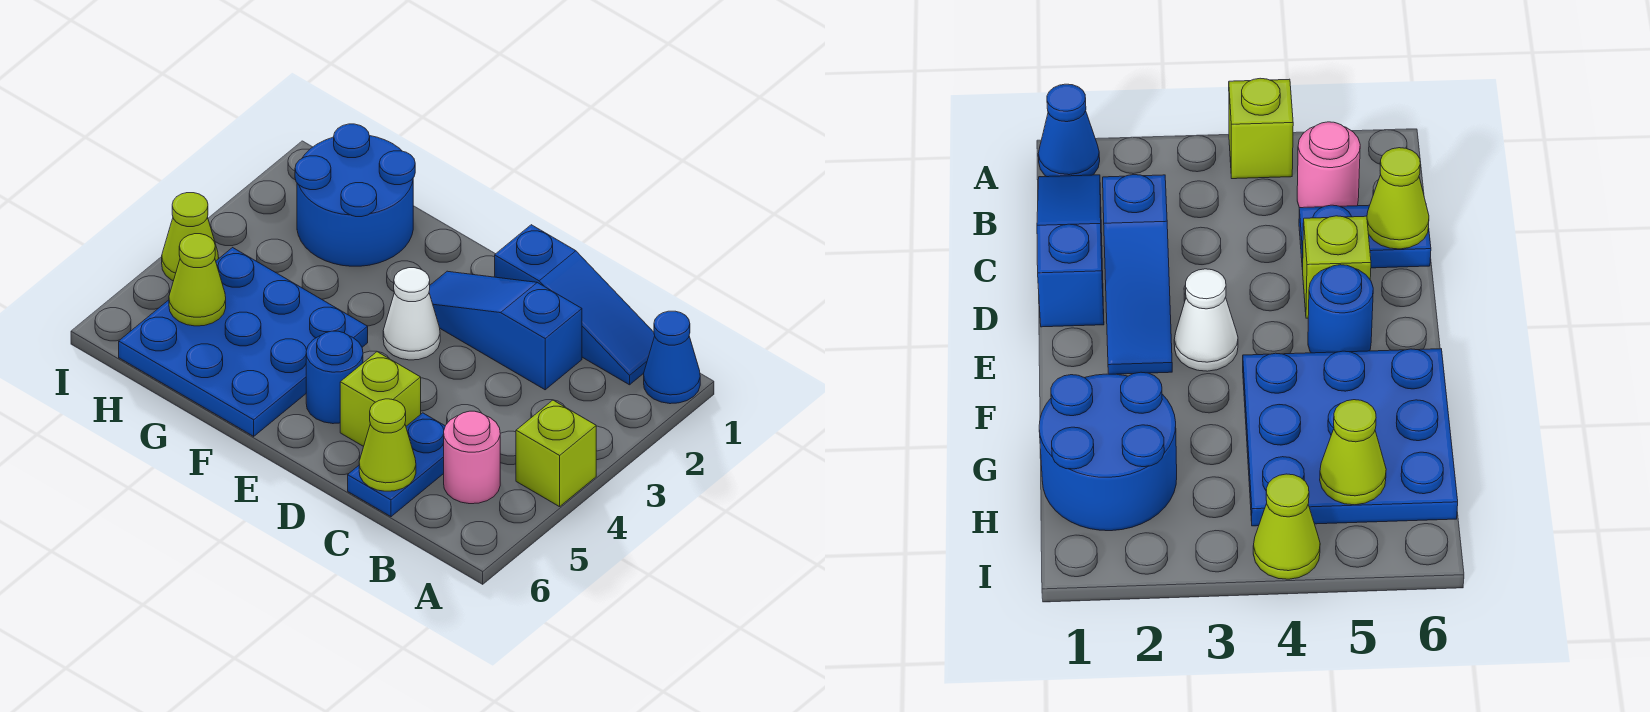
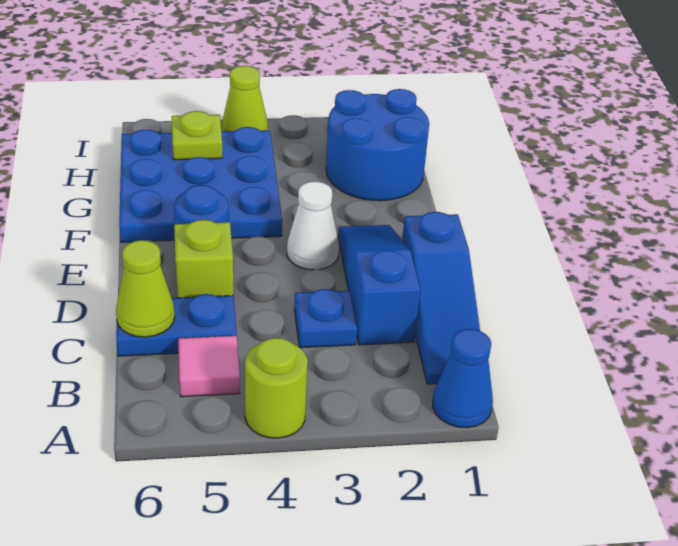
lime brick A4 level 1 -> lime round brick A4 level 1
pink round brick B5 level 1 -> pink tile B5 level 1
none -> blue plate C3 level 1
lime cone H5 level 2 -> lime plate H5 level 2

